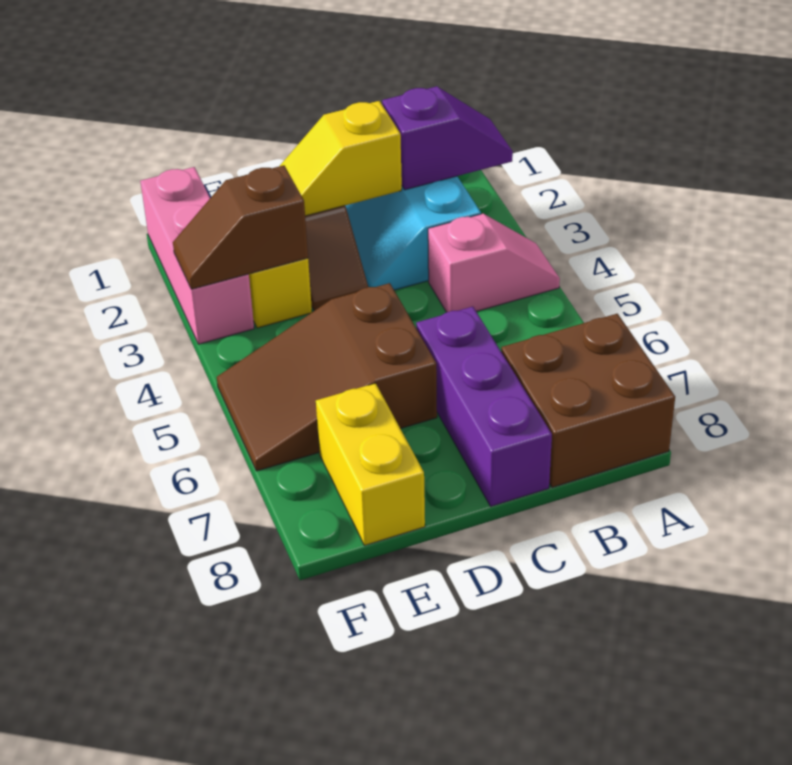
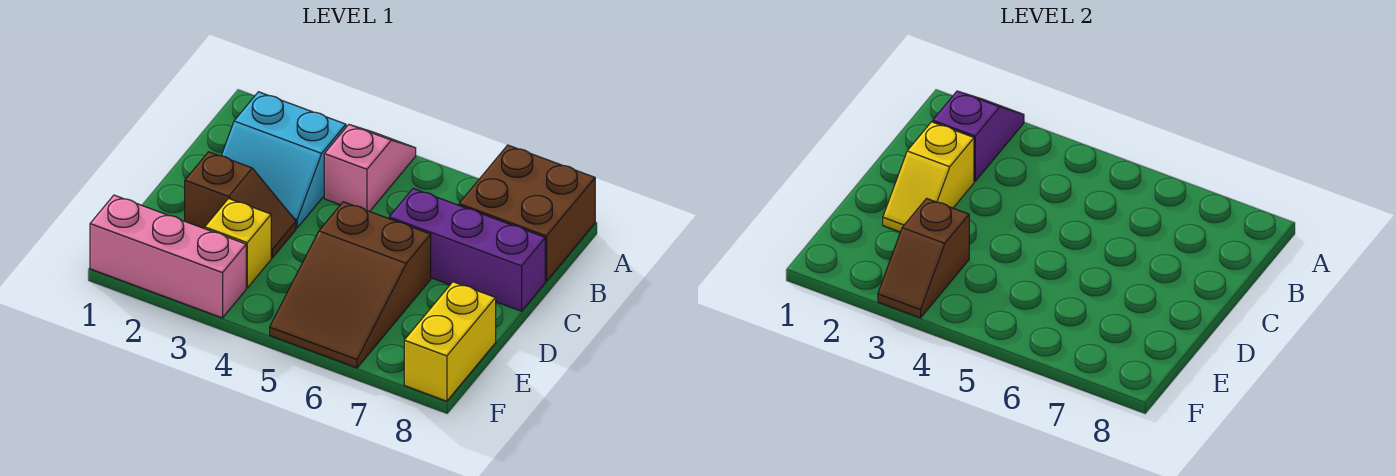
yellow brick E7:E8 level 1 -> yellow brick E8:F8 level 1

